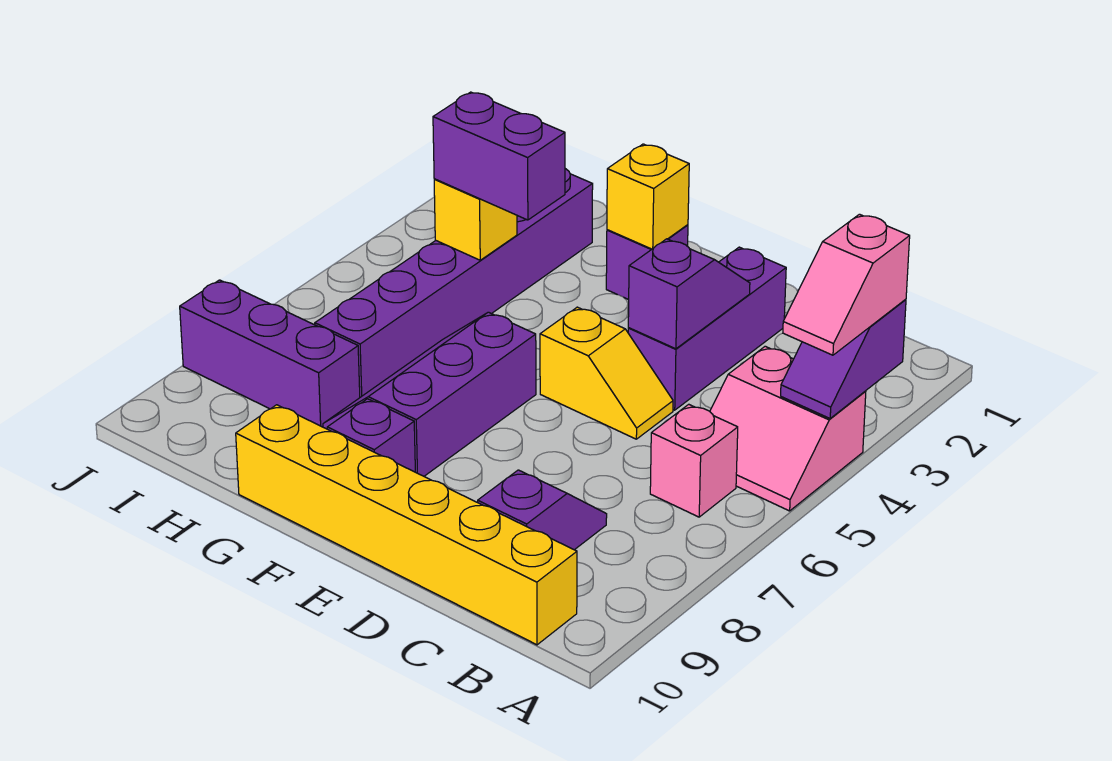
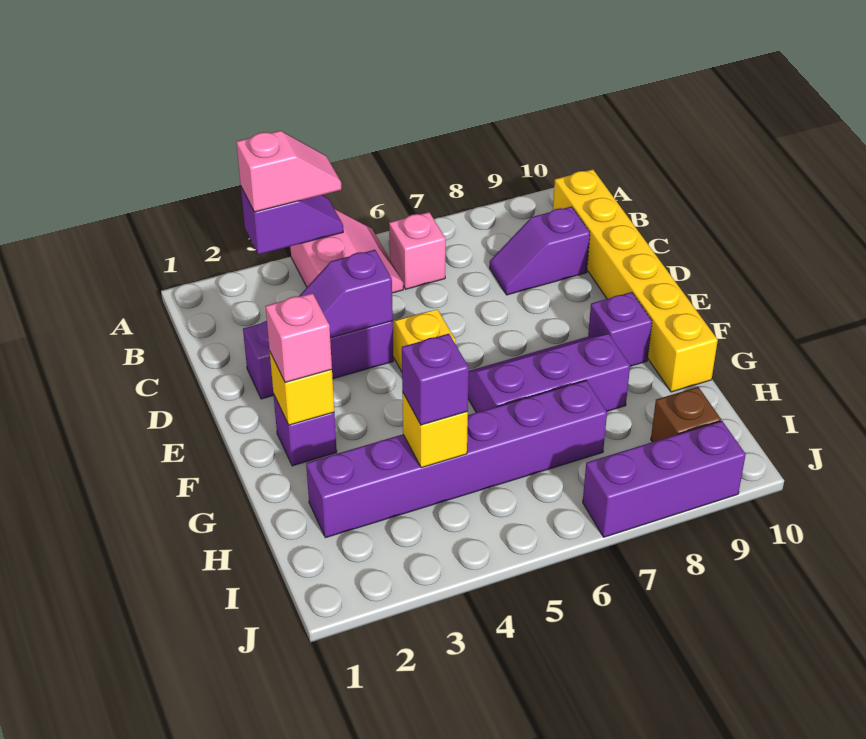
none -> pink brick F2 level 3
purple slope F6:G8 level 1 top F -> purple slope F6:G8 level 1 top G
purple brick G4:H4 level 3 -> purple brick H4 level 3
purple brick H8:J8 level 1 -> purple brick J7:J9 level 1
none -> brown brick I9 level 1

